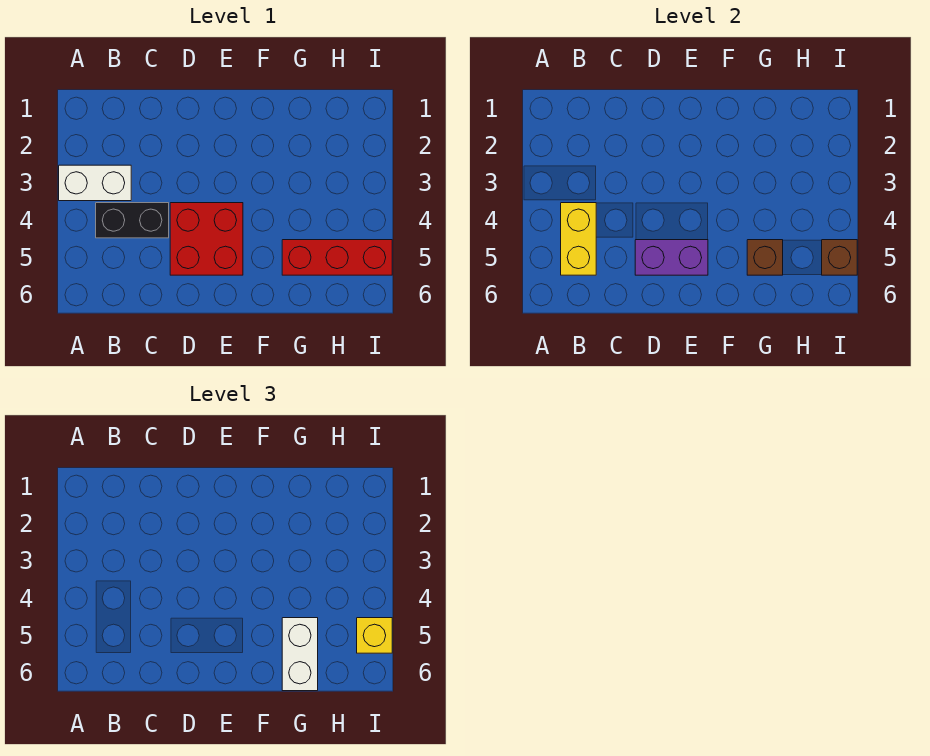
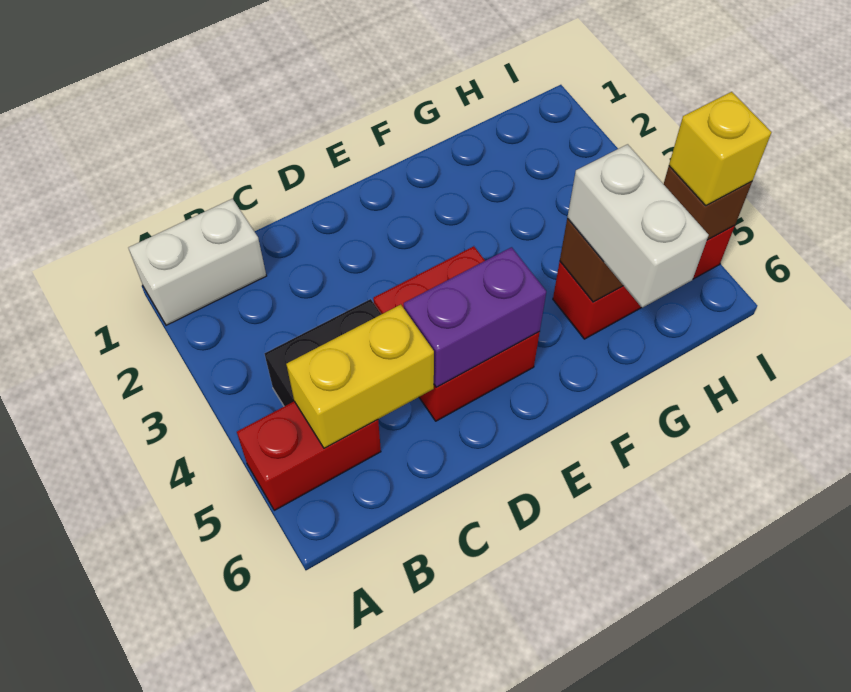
white brick A3:B3 level 1 -> white brick A1:B1 level 1
none -> red brick A5:B5 level 1
yellow brick B4:B5 level 2 -> yellow brick B5:C5 level 2

